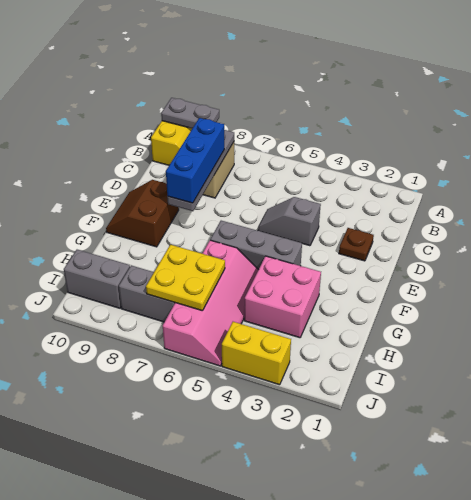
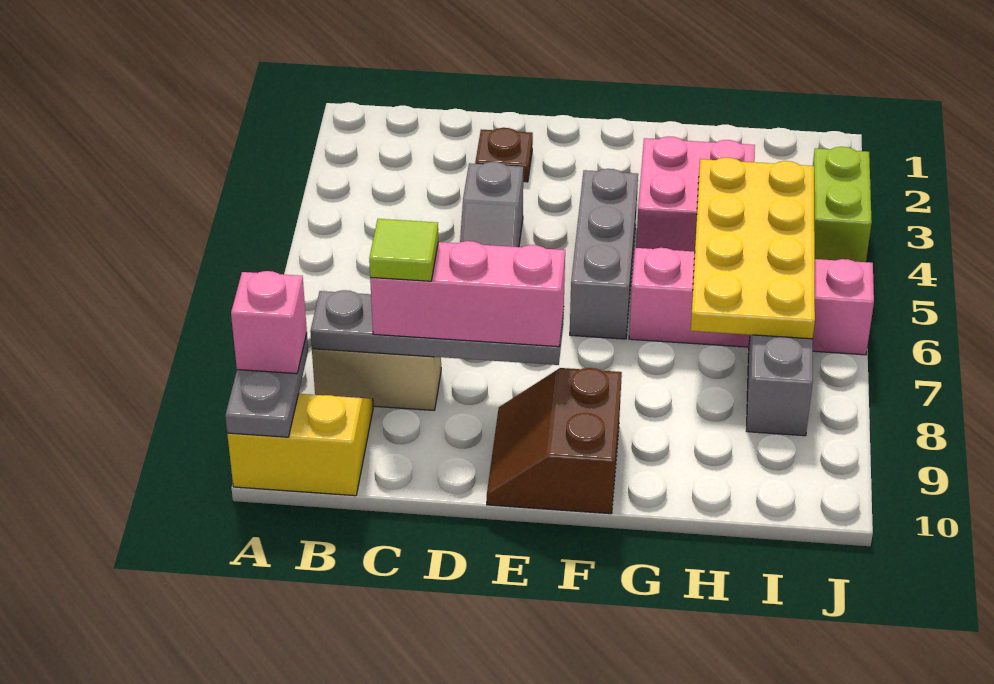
none -> pink brick A9 level 3
blue brick C8:E8 level 3 -> pink brick C8:E8 level 3
none -> lime tile C8 level 4
brown slope E9:F10 level 1 top 9 -> brown slope E9:F10 level 1 top F
yellow plate H6:I7 level 2 -> yellow plate H4:I7 level 2
grey brick I9:I10 level 1 -> none
yellow brick J3:J4 level 1 -> lime brick J3:J4 level 1

